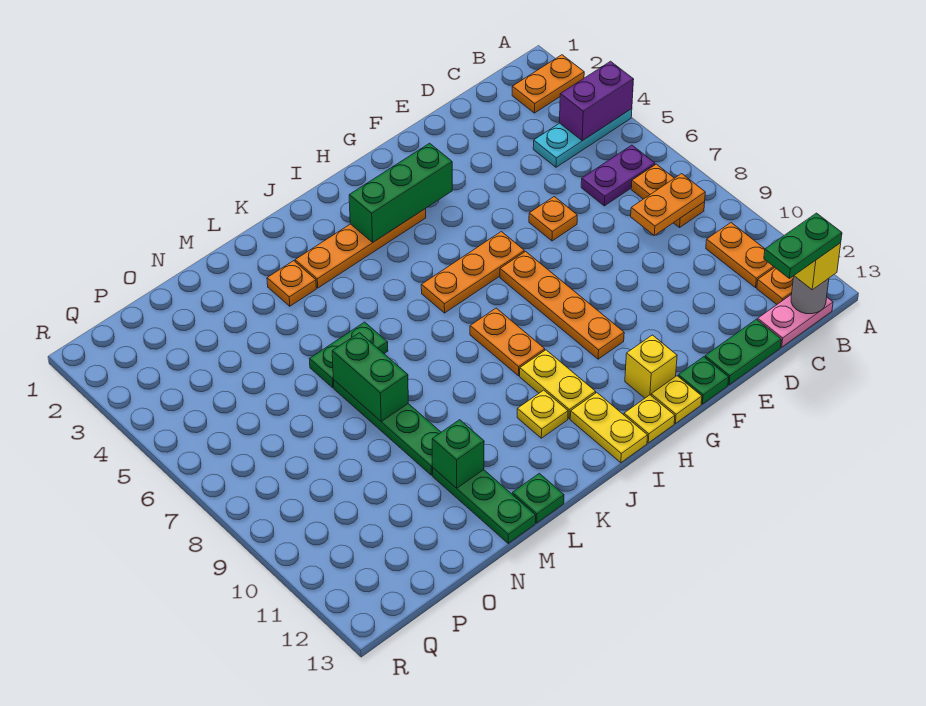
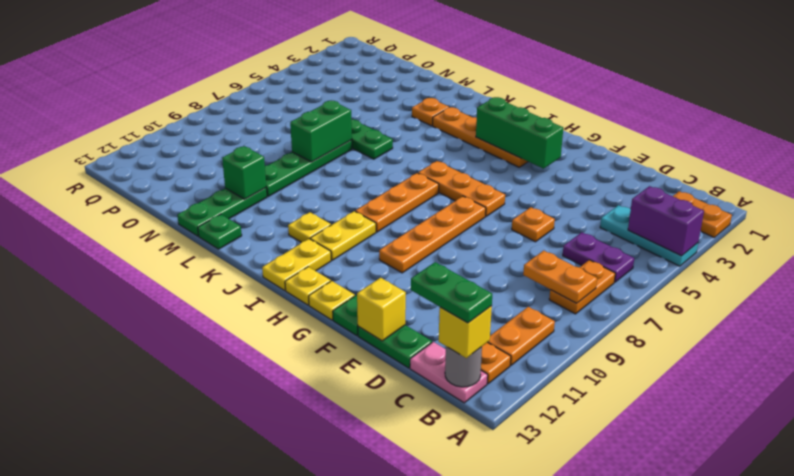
yellow brick G12 level 1 -> yellow brick E13 level 2
orange plate I8:I9 level 1 -> orange plate I7:I9 level 1

